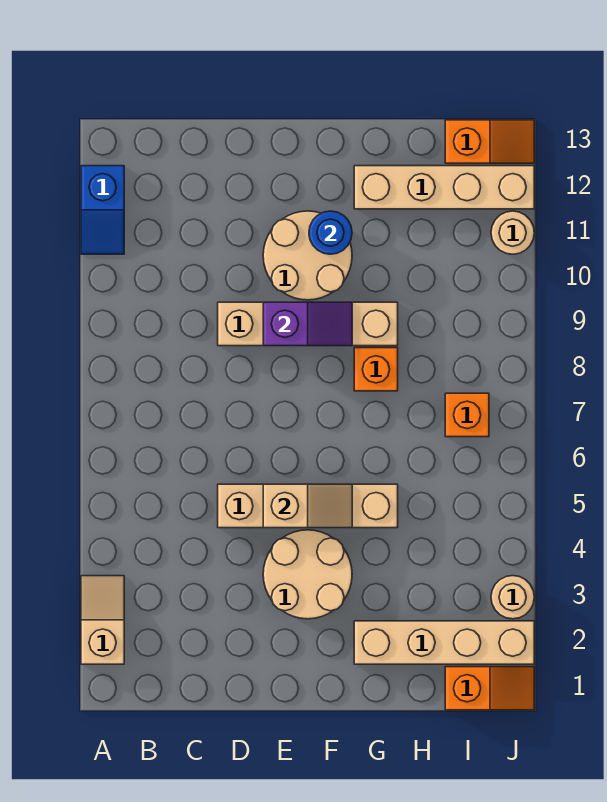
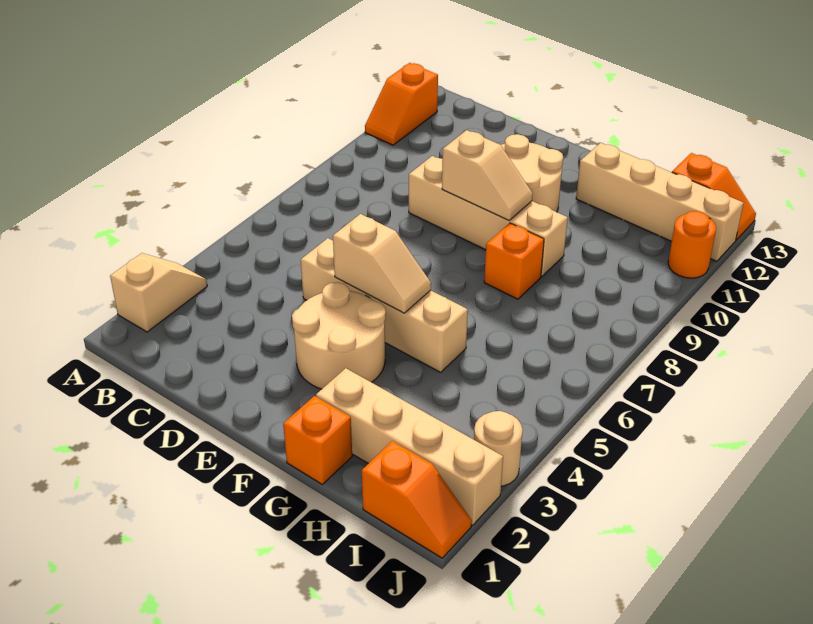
blue slope A11:A12 level 1 top 12 -> orange slope A11:A12 level 1 top 12
purple slope E9:F9 level 2 top E -> tan slope E9:F9 level 2 top E
blue round brick F11 level 2 -> none
orange brick I7 level 1 -> orange brick G1 level 1
tan round brick J11 level 1 -> orange round brick J11 level 1

